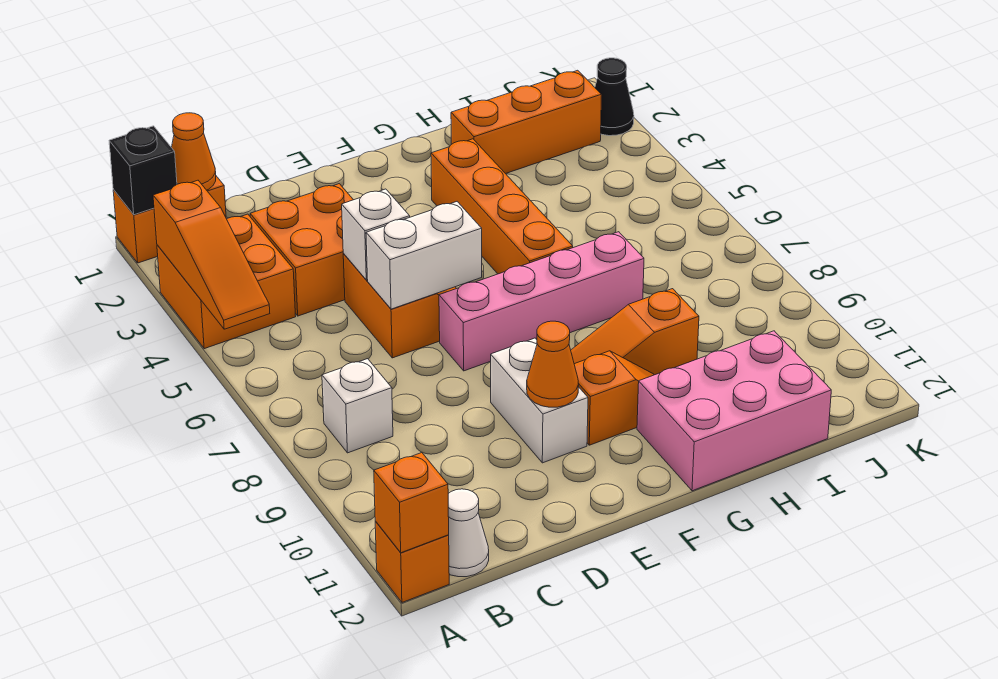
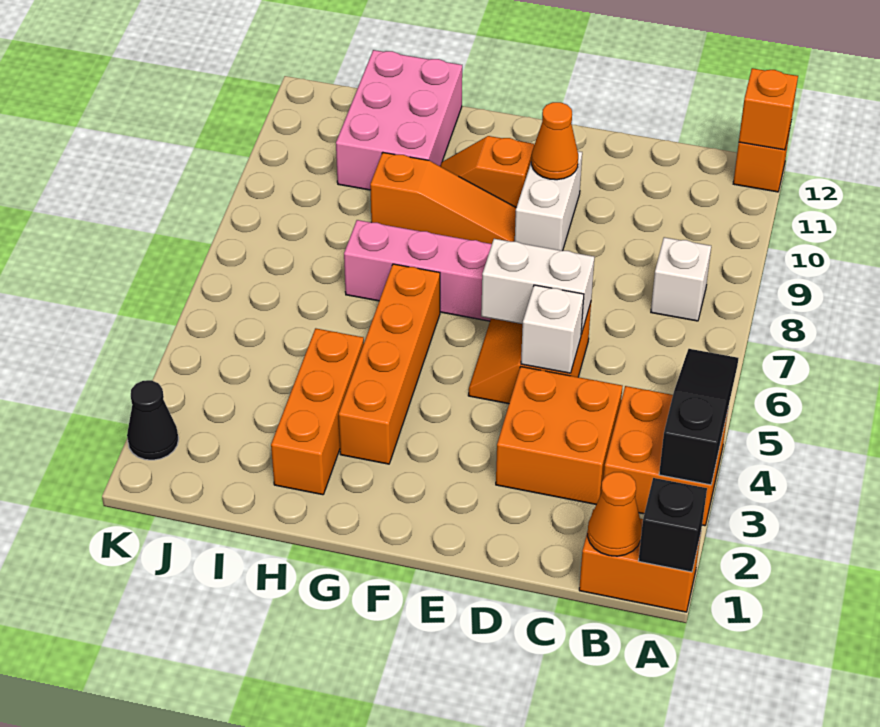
orange slope A3:A5 level 2 top 3 -> black slope A3:A5 level 2 top 3
white cone B12 level 1 -> none
pink brick G11:I12 level 1 -> pink brick H10:I12 level 1
orange brick H2:J2 level 1 -> orange brick H2:H4 level 1

